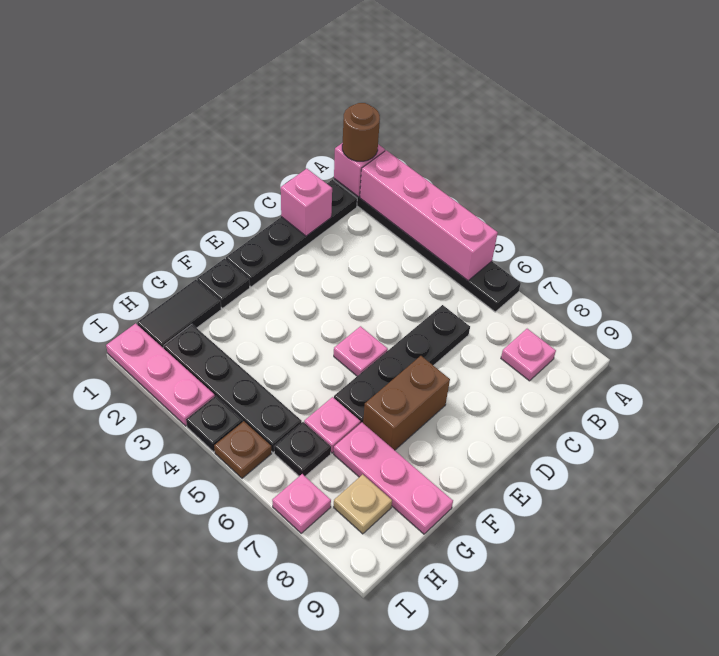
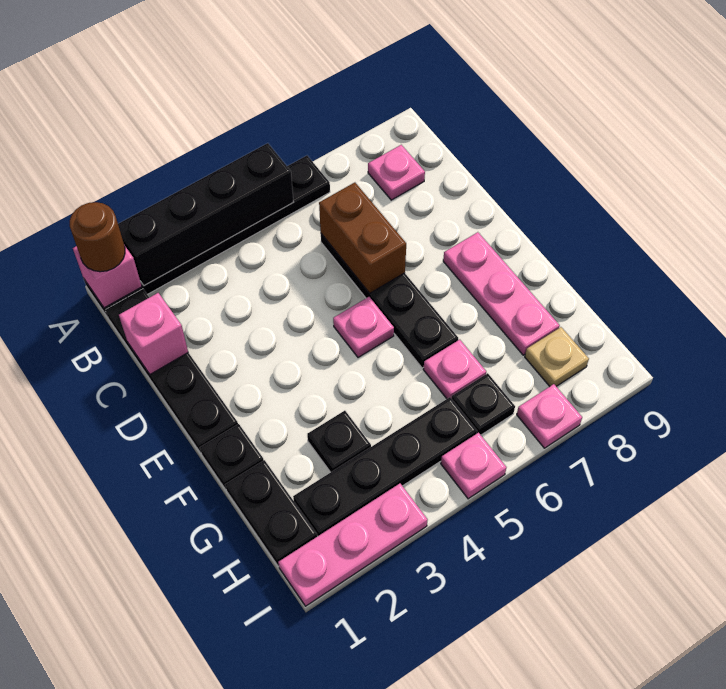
pink brick A2:A5 level 2 -> black brick A2:A5 level 2
brown brick E7:F7 level 1 -> brown brick C6:D6 level 2
black tile G1:H1 level 1 -> black plate G1:H1 level 1
pink plate G7:G9 level 1 -> pink plate E8:G8 level 1
black plate I4 level 1 -> black plate G3 level 1
brown plate I5 level 1 -> pink plate I5 level 1

